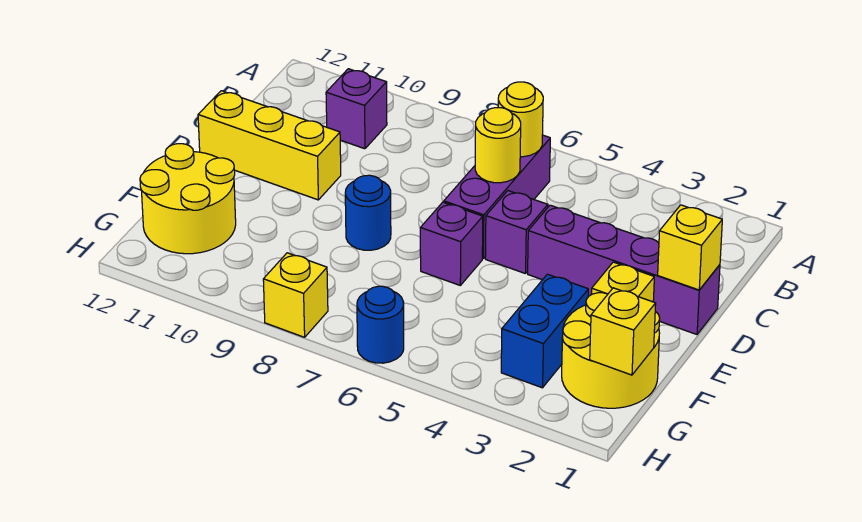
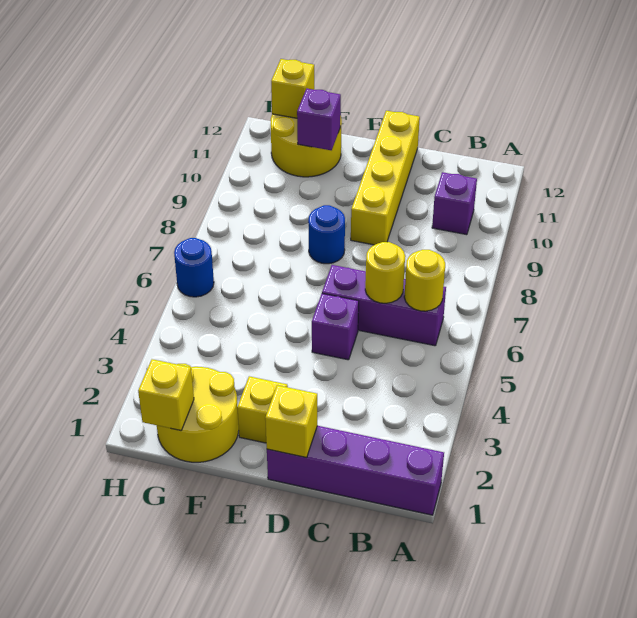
purple brick D1:D4 level 1 -> purple brick A1:D1 level 1
yellow brick D10:D12 level 1 -> yellow brick D9:D12 level 1
purple brick E6 level 1 -> purple brick F11 level 2
blue brick F3:G3 level 1 -> none
yellow brick H8 level 1 -> yellow brick G12 level 2

